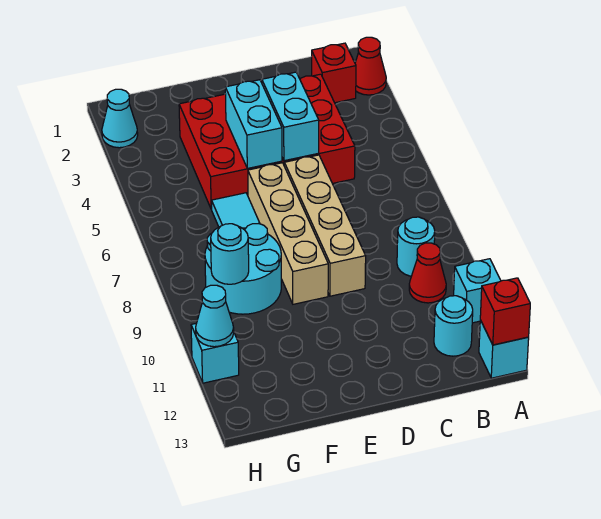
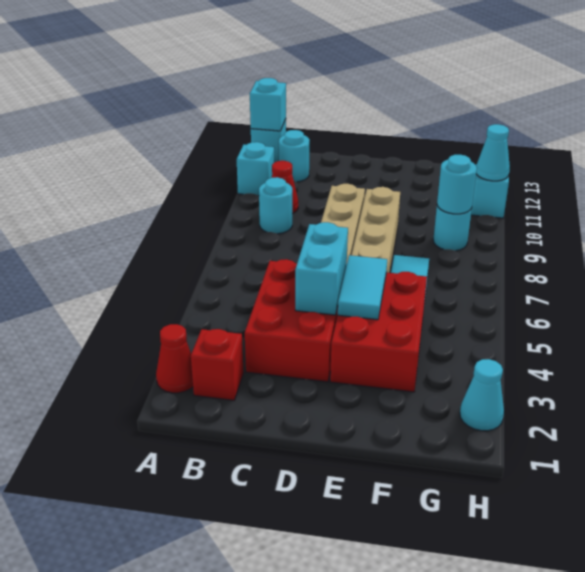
red brick A13 level 2 -> cyan brick A13 level 2
cyan brick E4:E5 level 2 -> cyan tile E4:E5 level 2
cyan round brick F8:G9 level 1 -> cyan round brick G9 level 1

